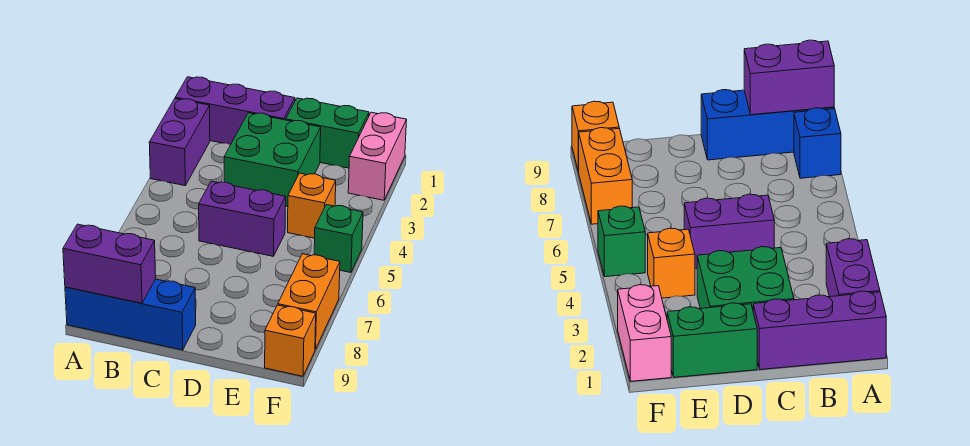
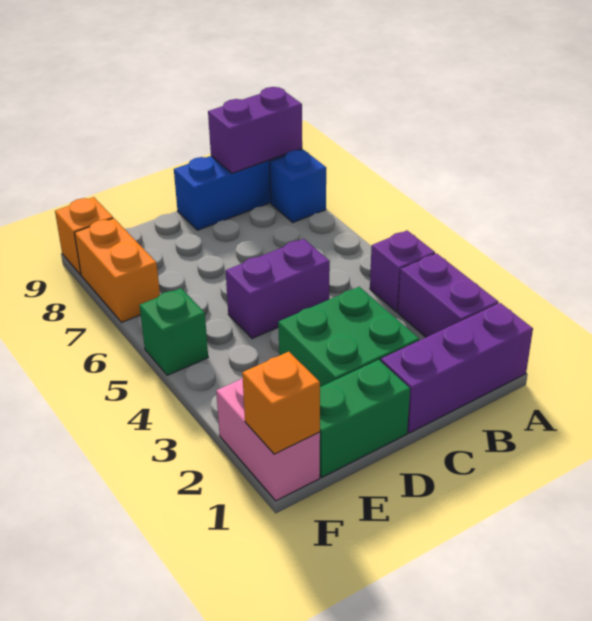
none -> purple brick A4 level 1
orange brick E4 level 1 -> orange brick F1 level 2

